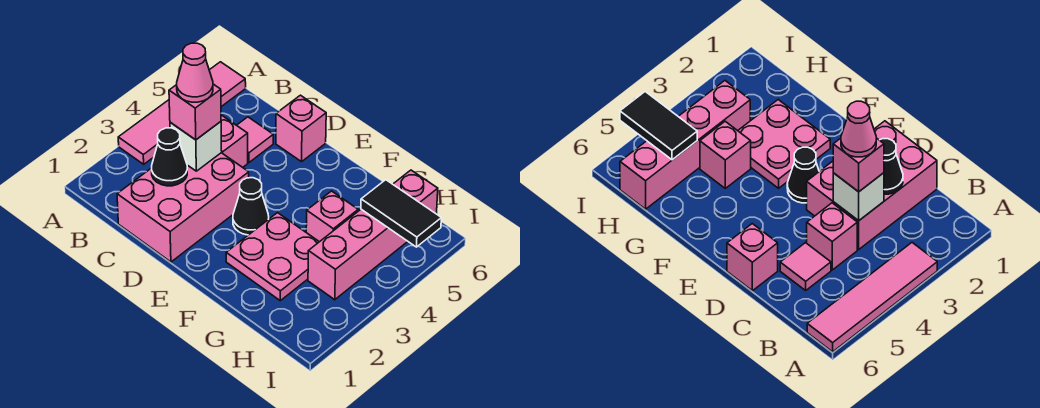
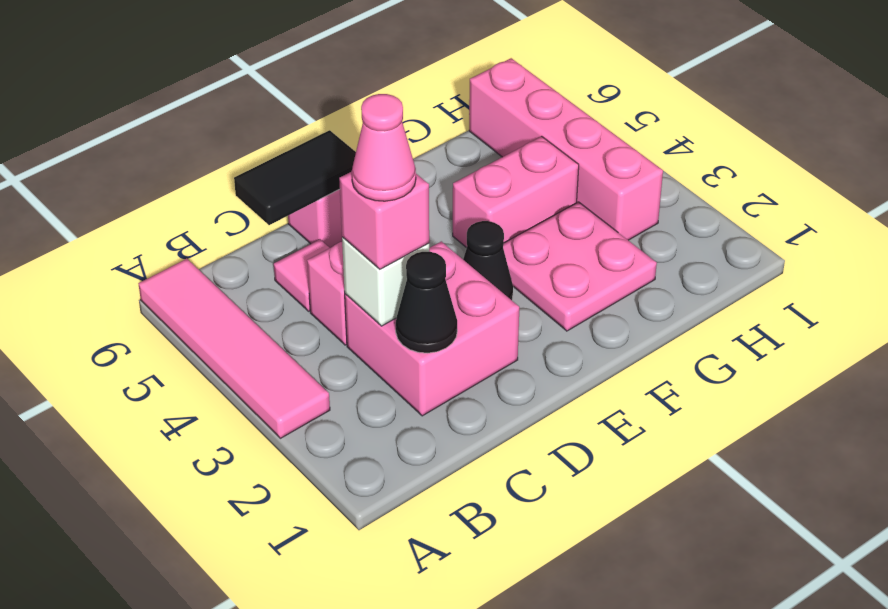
pink brick C1:D3 level 1 -> pink brick C2:D3 level 1
pink brick G4 level 1 -> pink brick F4:G4 level 1
black tile H5:I5 level 2 -> black tile C6:D6 level 2

